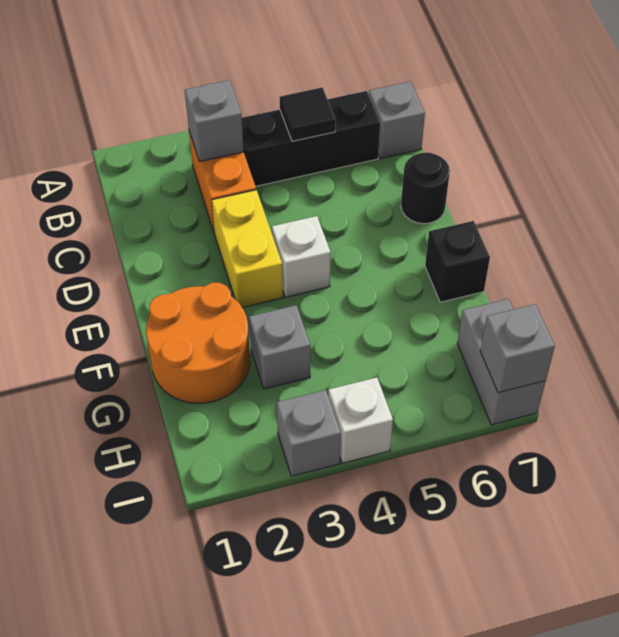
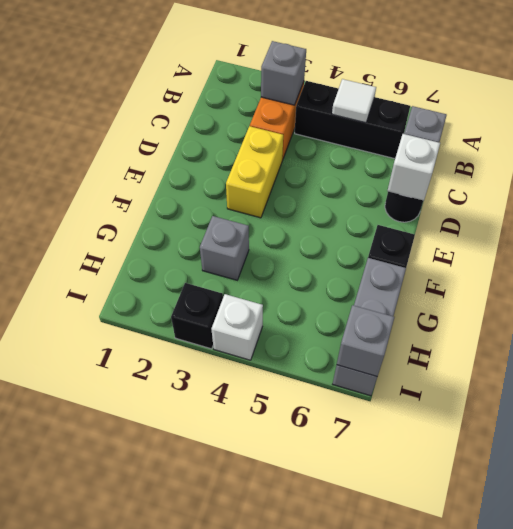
black tile B5 level 2 -> white tile B5 level 2
white brick E4 level 1 -> white brick D7 level 2
orange round brick F1:G2 level 1 -> none
grey brick H7:I7 level 1 -> grey brick G7:I7 level 1
grey brick I3 level 1 -> black brick I3 level 1

